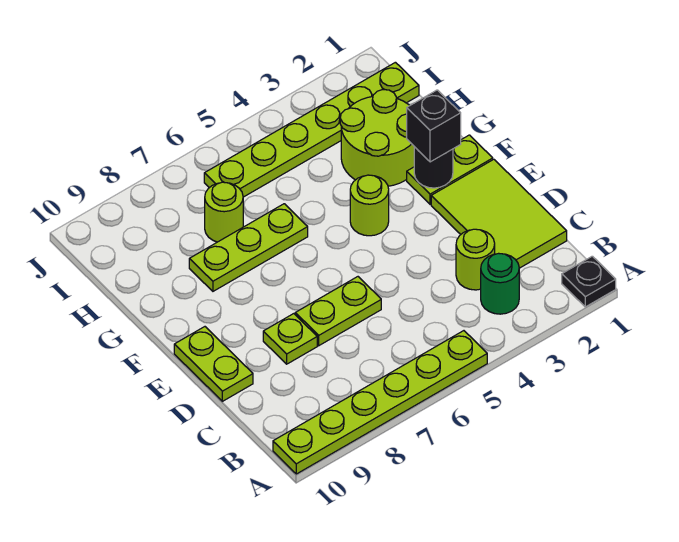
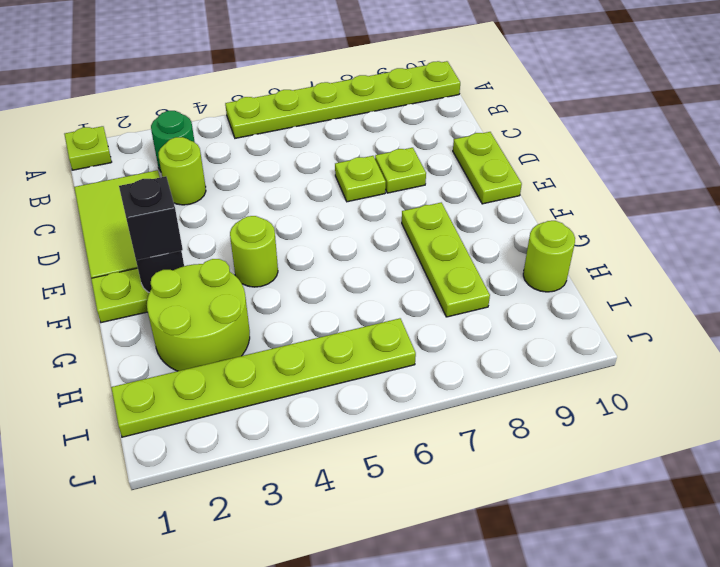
black plate A1 level 1 -> lime plate A1 level 1
lime plate D6:D7 level 1 -> lime plate D7 level 1
lime plate G6:G8 level 1 -> lime plate F8:H8 level 1
lime round brick H7 level 1 -> lime round brick H10 level 1

